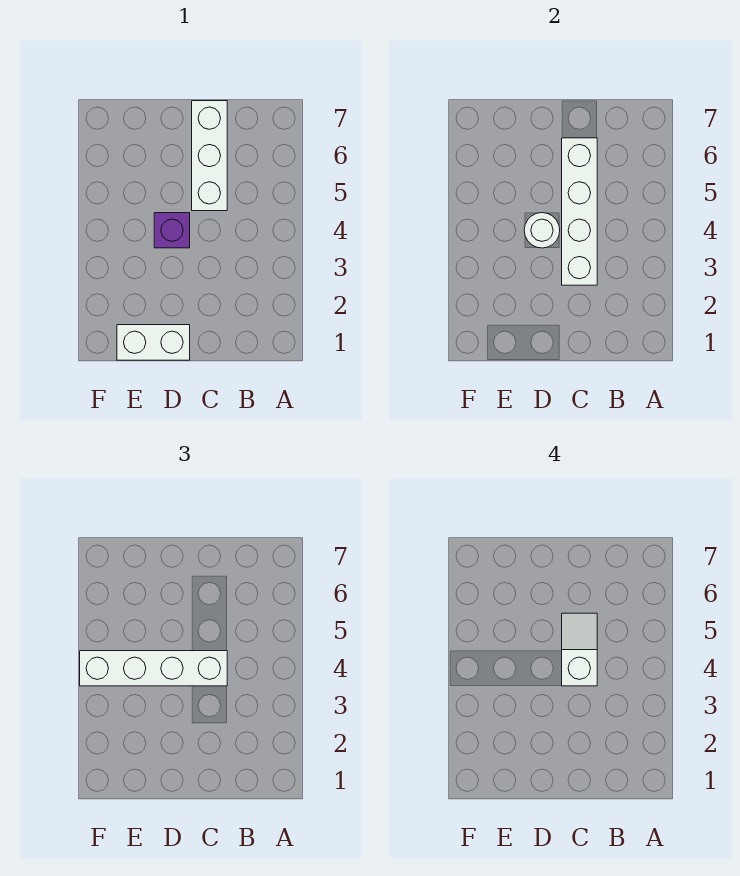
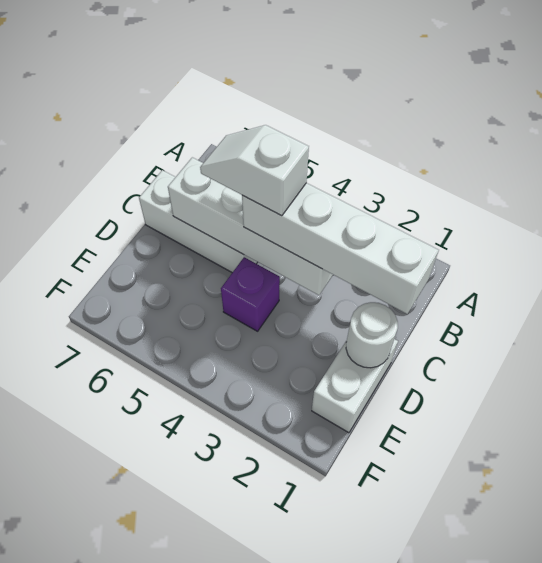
white brick C4:F4 level 3 -> white brick C1:C4 level 3
white round brick D4 level 2 -> white round brick D1 level 2

